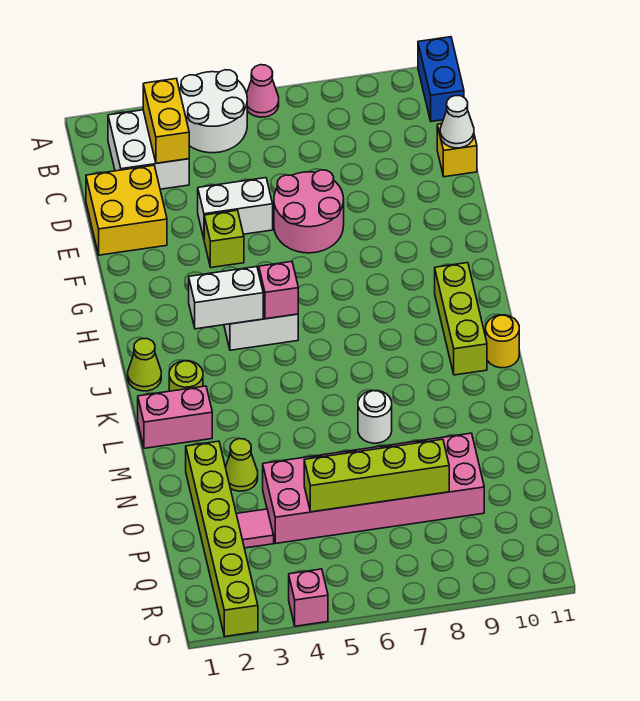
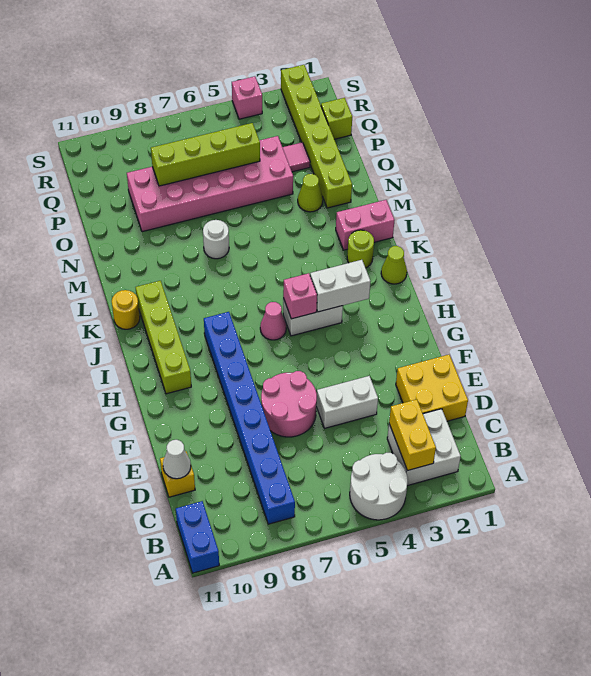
pink cone A6 level 1 -> pink cone I6 level 1
none -> blue brick B8:I8 level 1
lime brick F4 level 1 -> lime brick Q1 level 1
lime brick I10:K10 level 1 -> lime brick H10:K10 level 1

